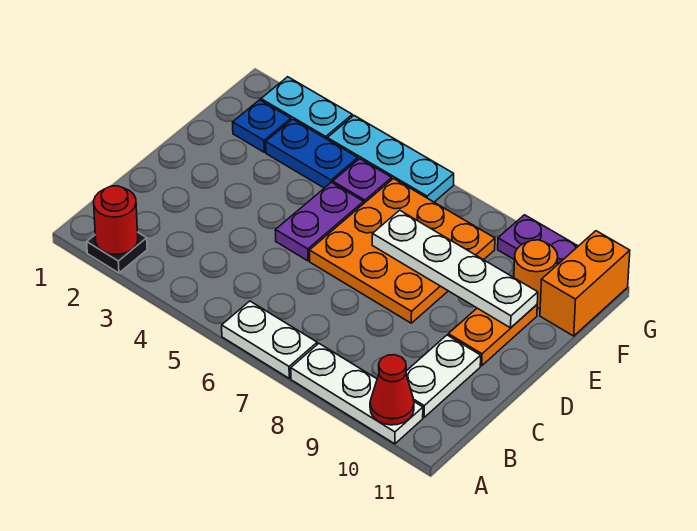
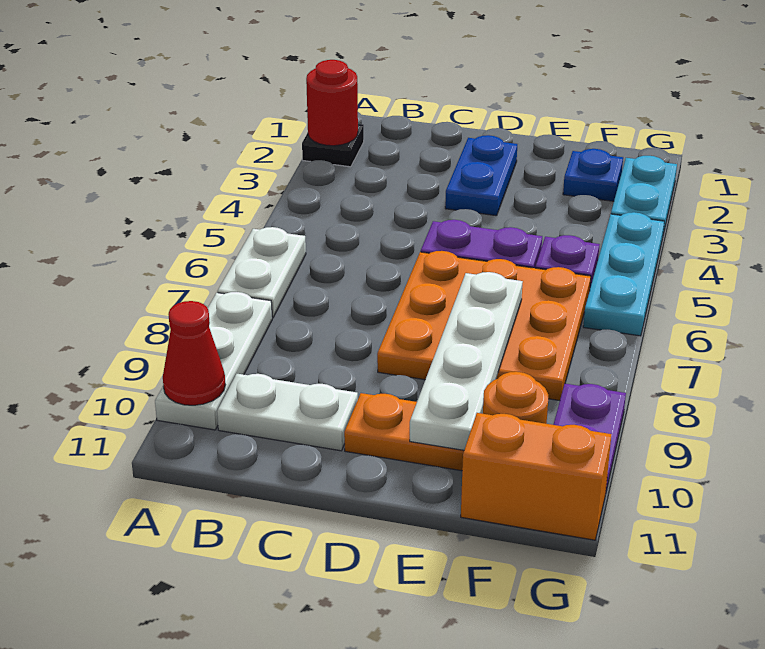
blue plate F3:F4 level 1 -> blue plate D2:D3 level 1

